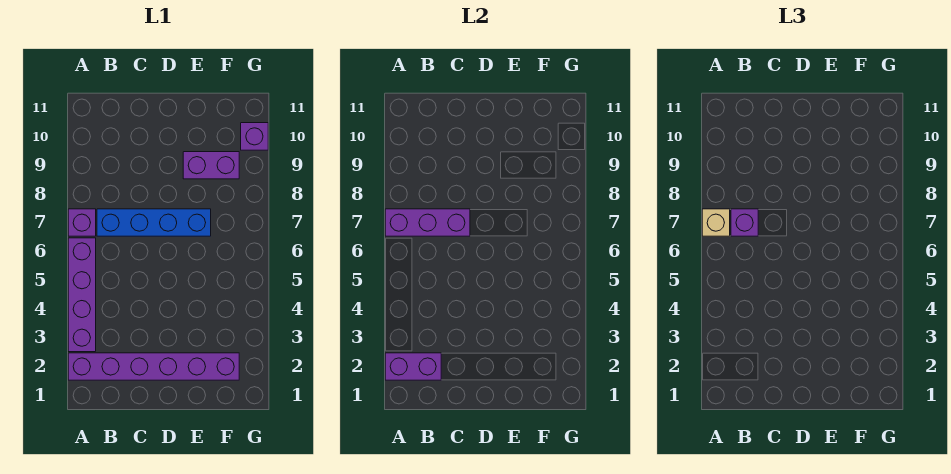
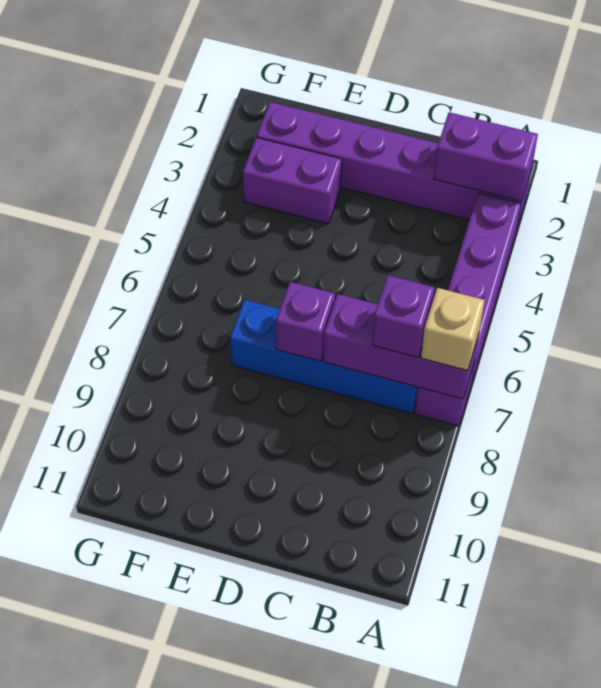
purple brick E9:F9 level 1 -> purple brick E3:F3 level 1
purple brick G10 level 1 -> purple brick D7 level 2

